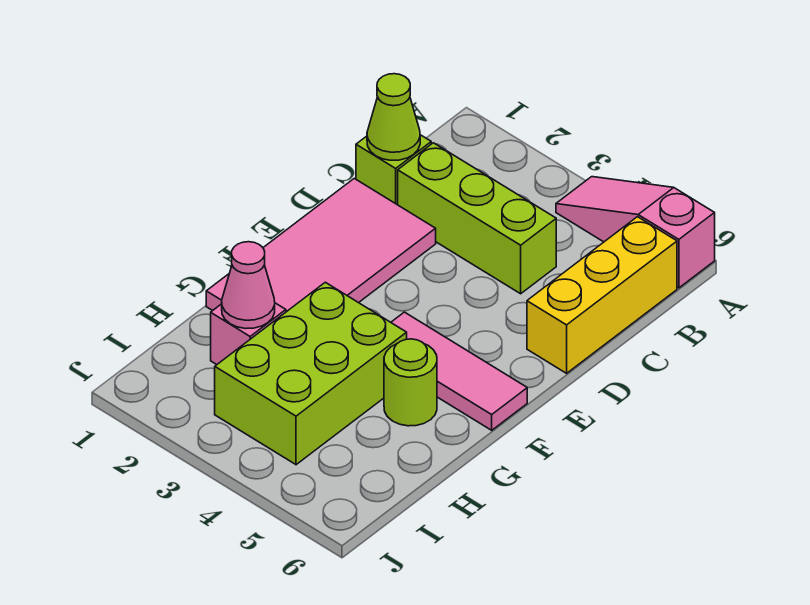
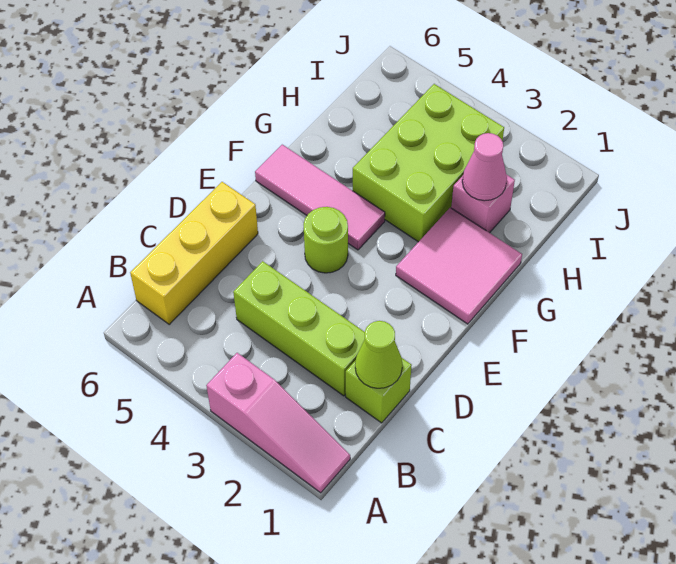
pink slope A4:A6 level 1 top 6 -> pink slope A1:A3 level 1 top 3
pink tile D1:G2 level 1 -> pink tile F1:G2 level 1
lime round brick G5 level 1 -> lime round brick E4 level 1

